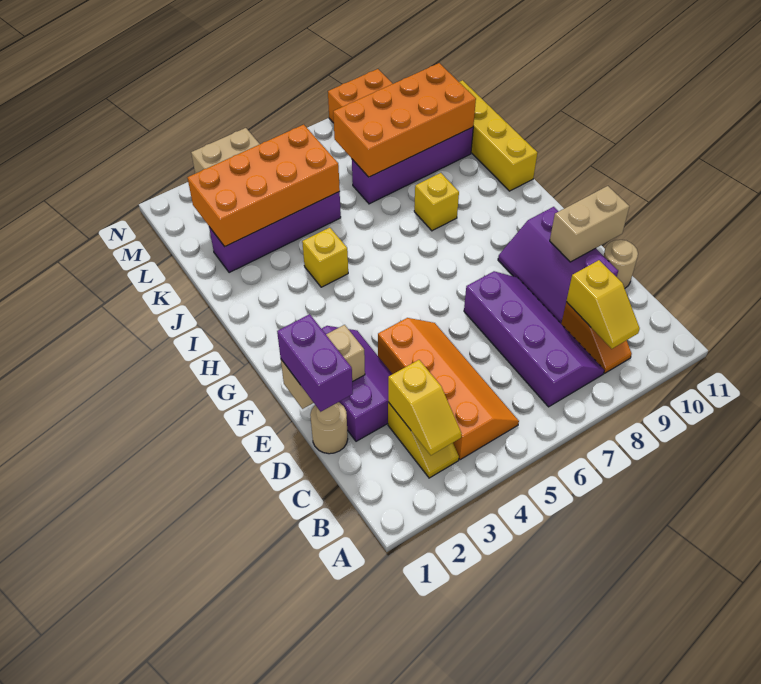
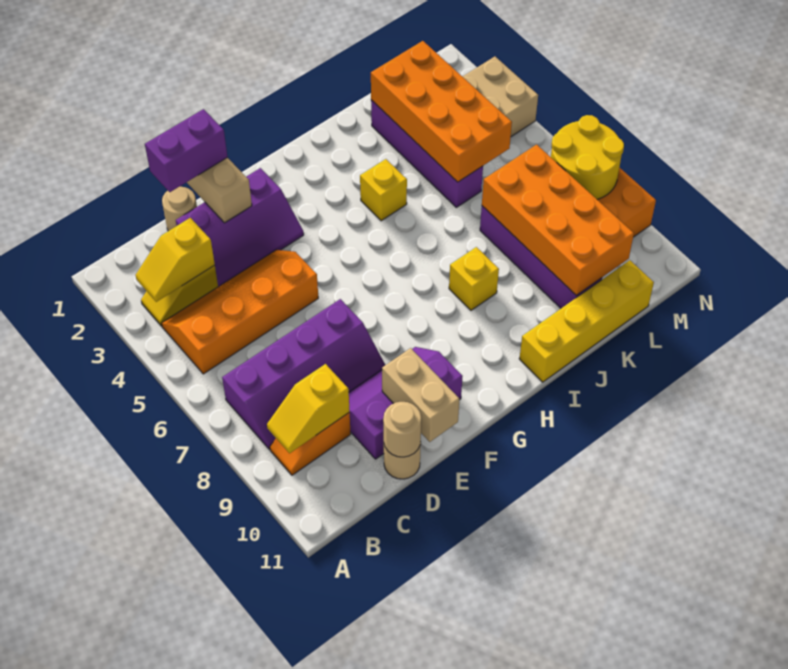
orange slope B4:E5 level 1 top 4 -> orange slope B4:E5 level 1 top 5
none -> tan round brick D11 level 2
none -> yellow round brick M7:N8 level 2

